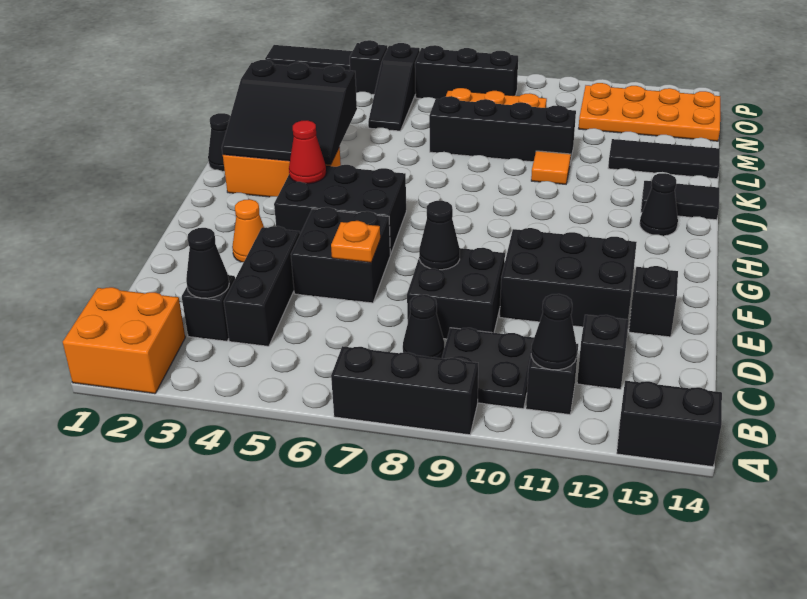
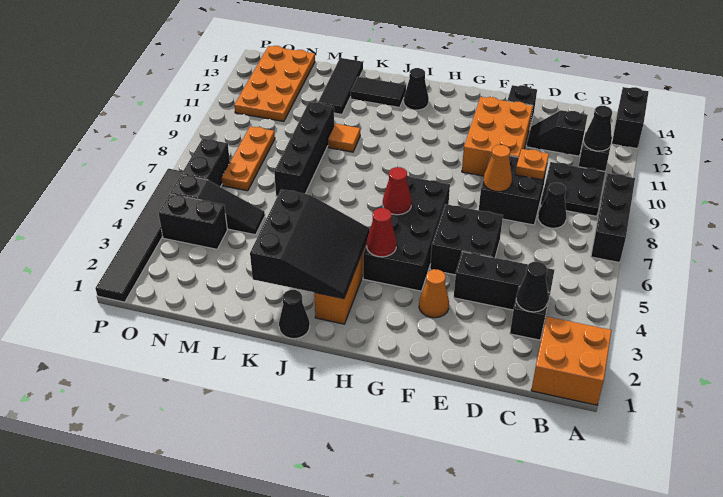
orange plate E6 level 2 -> orange plate D9 level 2
black cone E8 level 2 -> orange cone E8 level 2
black brick E10:F12 level 1 -> orange brick E10:F12 level 1
black brick G4:H6 level 1 -> black brick G4:H7 level 1
none -> red cone H6 level 2
black tile J13:J14 level 1 -> black tile J13:K13 level 1
black brick O4 level 1 -> black brick N4:O4 level 1
black brick O6:O8 level 1 -> black brick O6:O7 level 1

